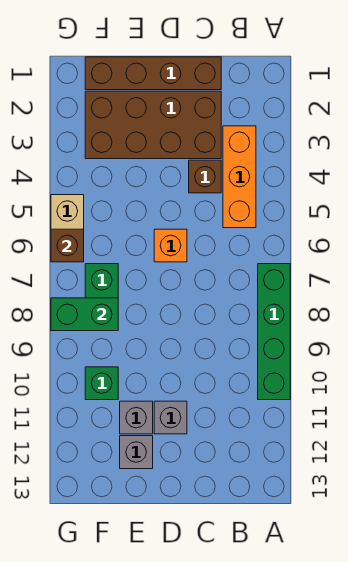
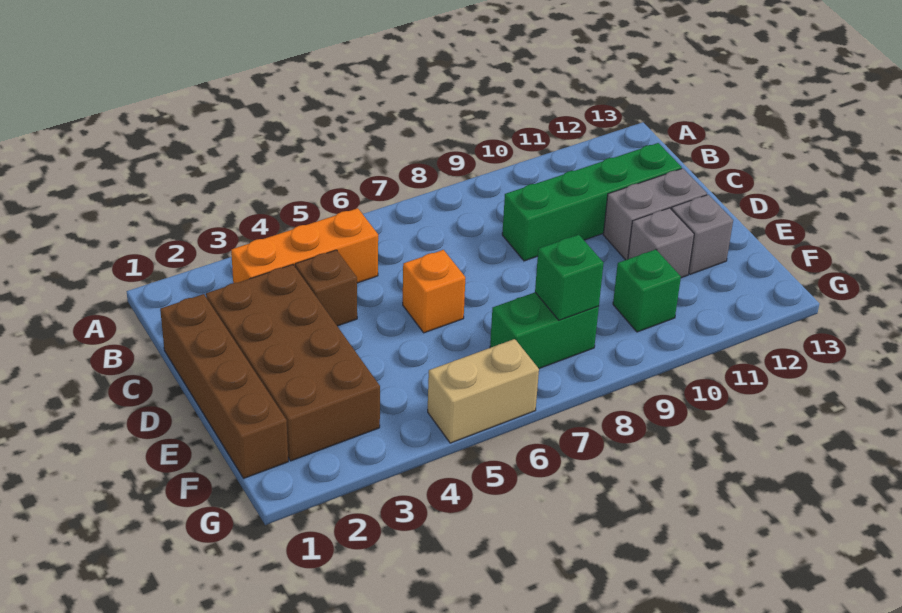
green brick A7:A10 level 1 -> green brick C9:C12 level 1
grey brick D11 level 1 -> grey brick D11:D12 level 1
green brick F8:G8 level 2 -> green brick F8 level 2
brown brick G6 level 2 -> none

